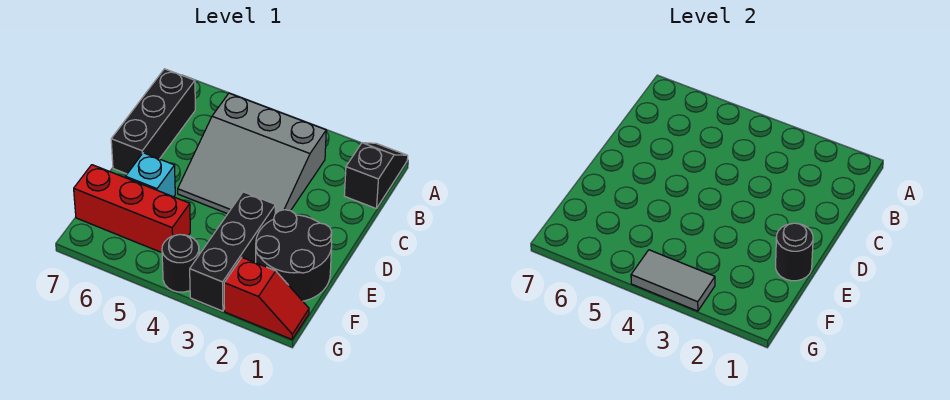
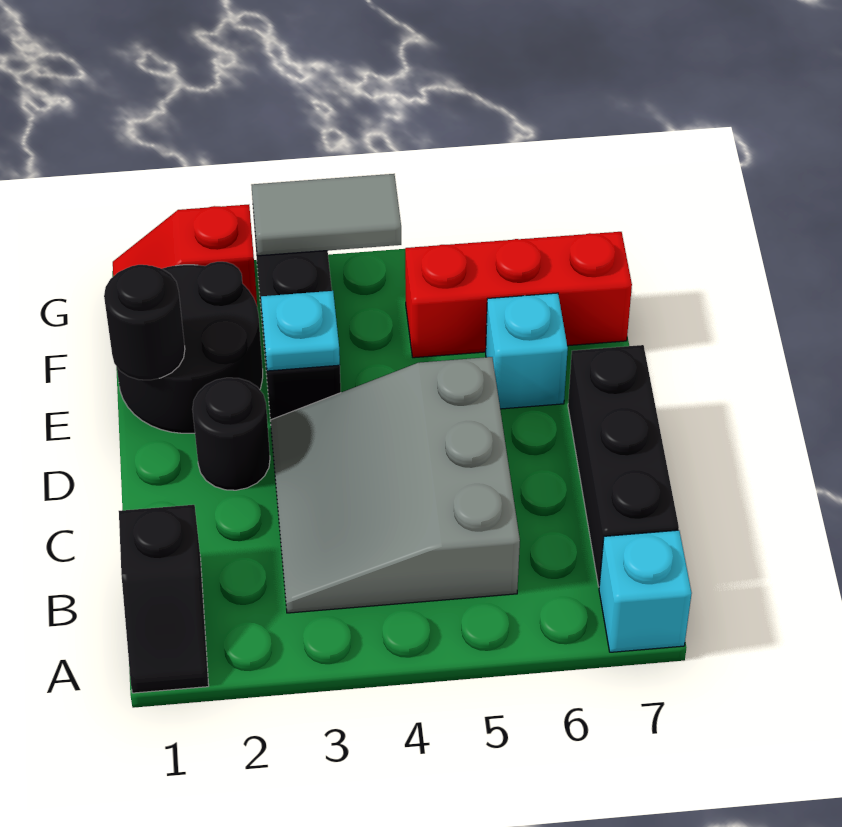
none -> cyan brick A7 level 1
grey slope B3:D5 level 1 top B -> grey slope B3:D5 level 1 top 5
none -> cyan plate E3 level 2
black round brick G4 level 1 -> black round brick D2 level 1

